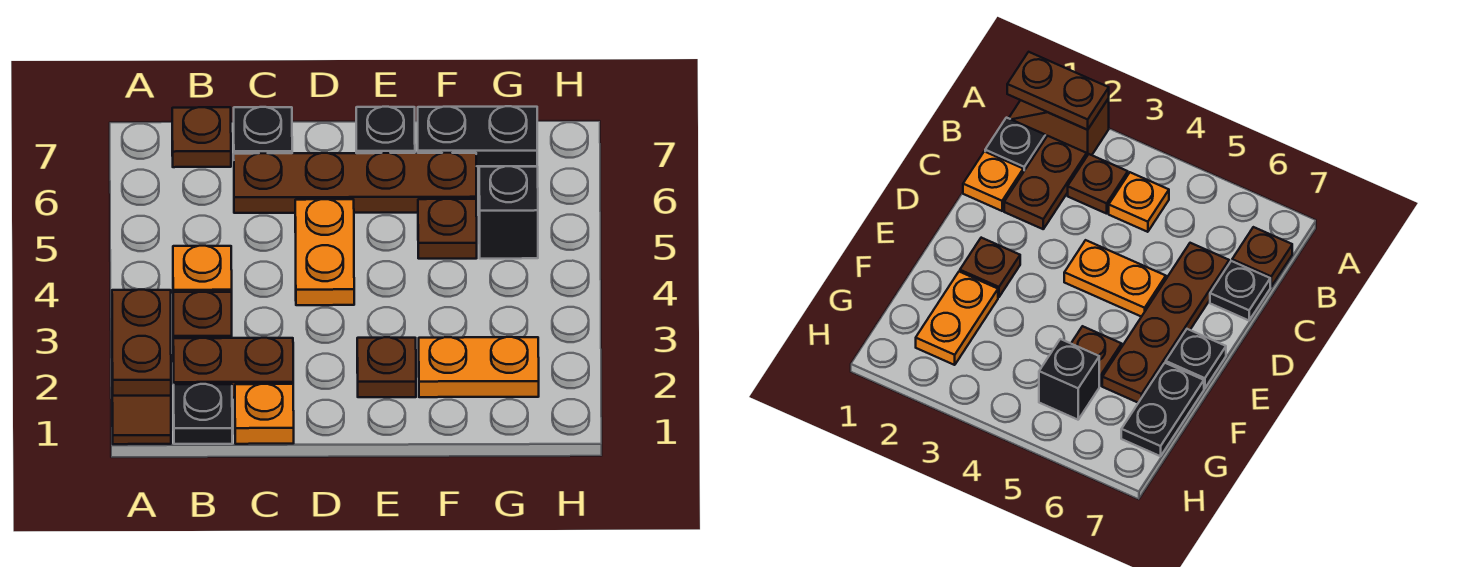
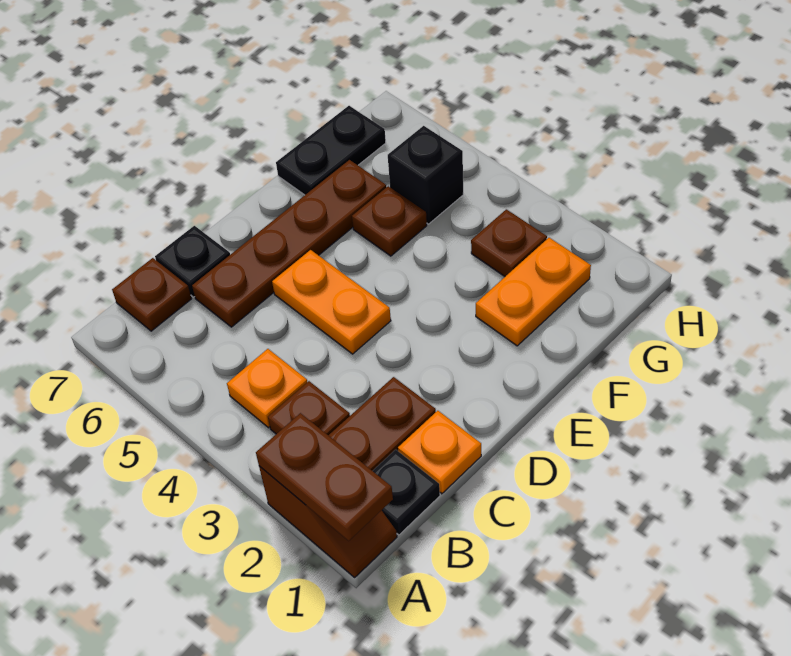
brown plate E2 level 1 -> brown plate G3 level 1
black plate E7 level 1 -> none

